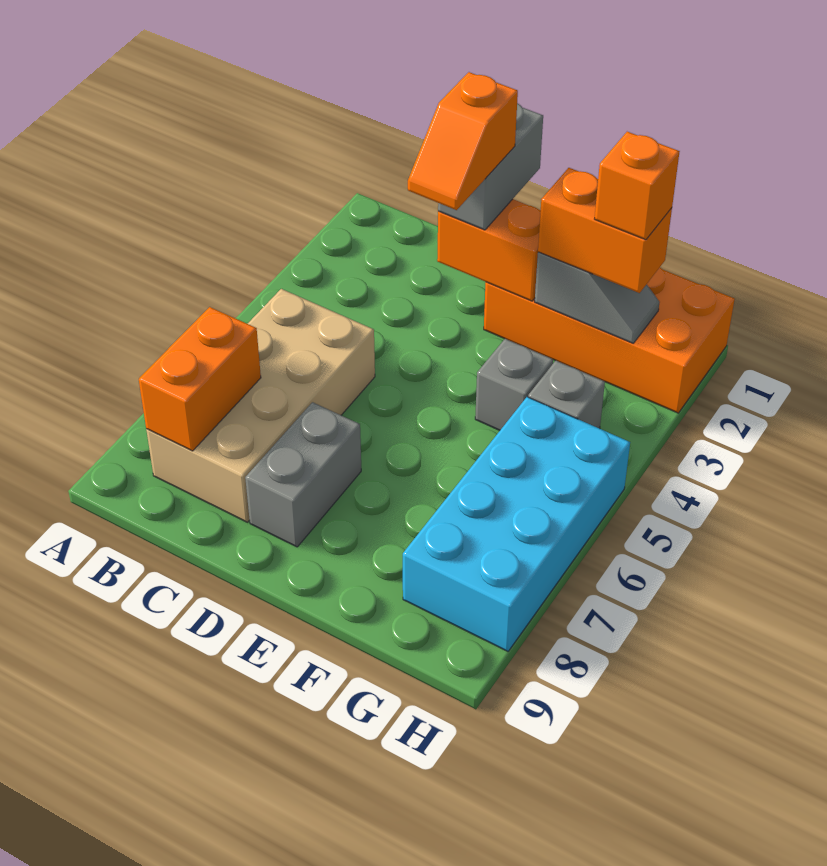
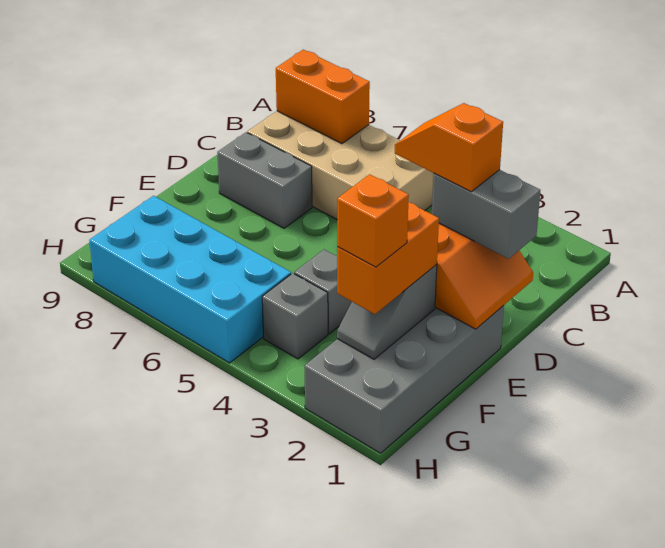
orange brick E1:H2 level 1 -> grey brick E1:H2 level 1

